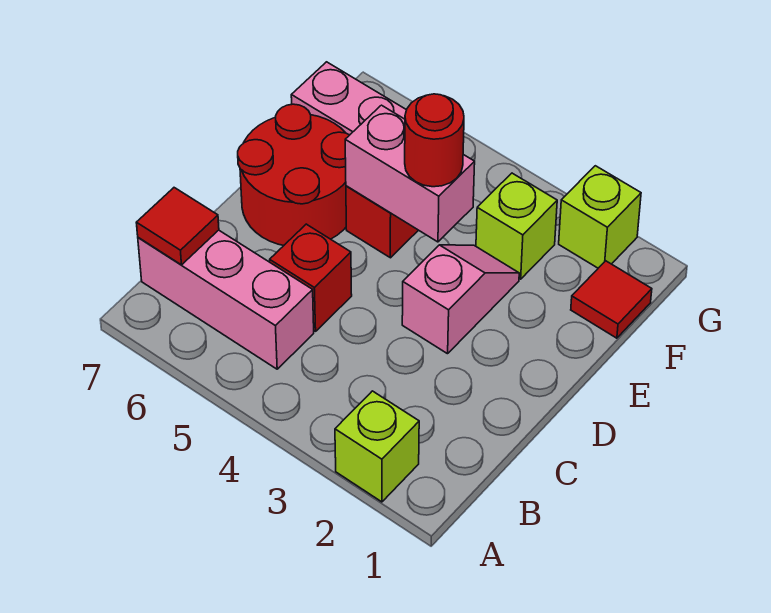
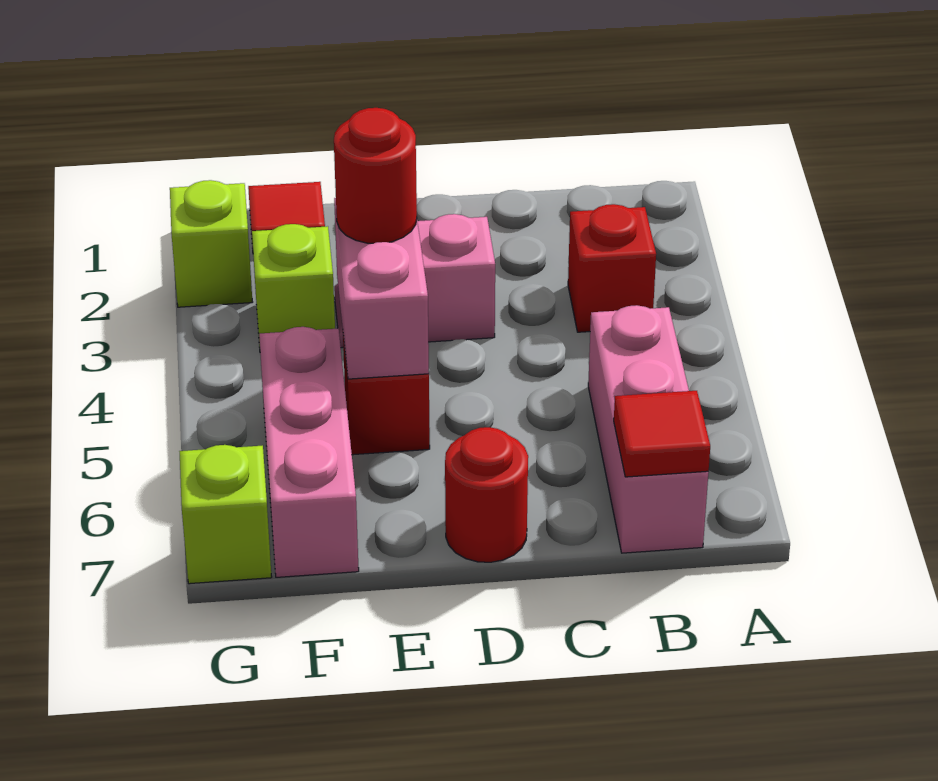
lime brick A2 level 1 -> lime brick G7 level 1
red brick C5 level 1 -> red brick B3 level 1
red round brick D6:E7 level 1 -> red round brick D7 level 1

